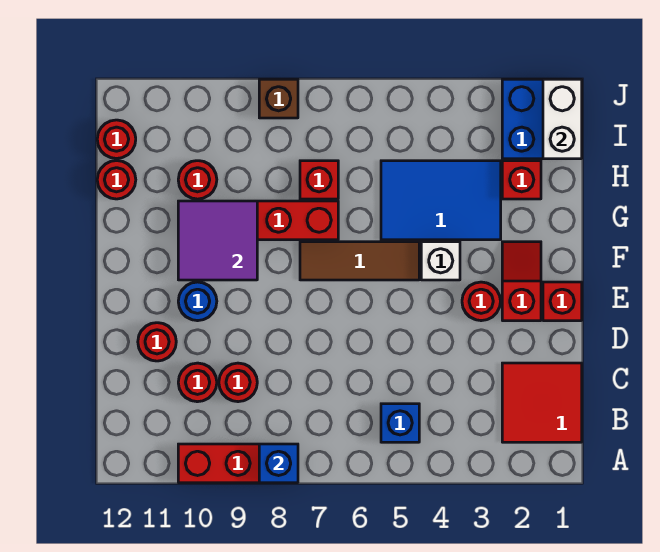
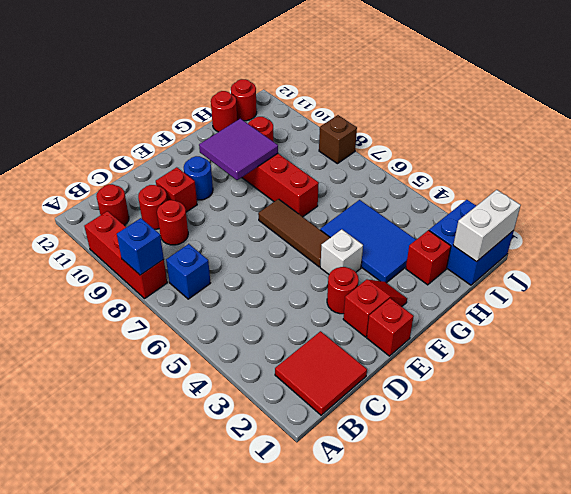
blue brick B5 level 1 -> blue brick B7 level 1
red round brick D11 level 1 -> red round brick B11 level 1
red brick H7 level 1 -> red brick D10 level 1

